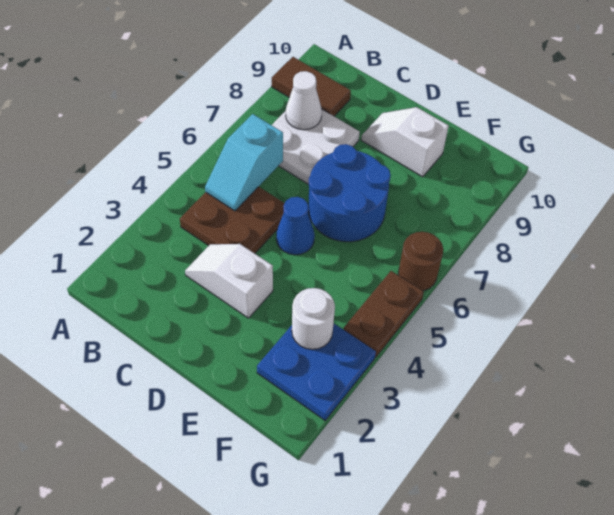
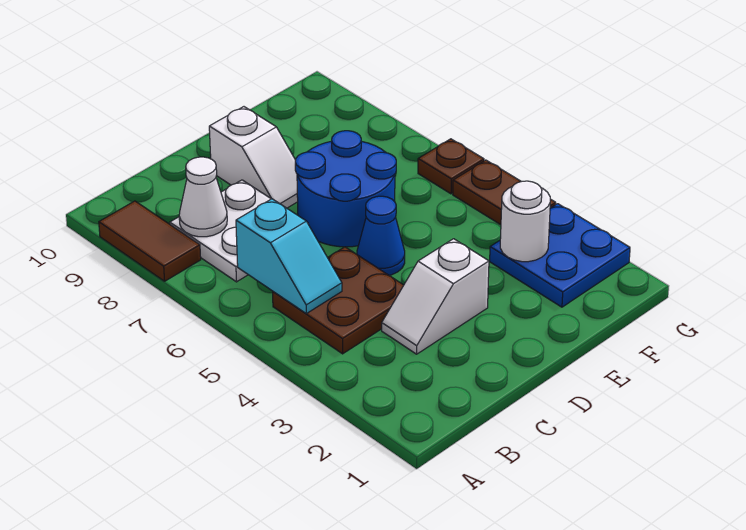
brown tile A9:B9 level 1 -> brown tile A8:A9 level 1
white slope D9:E9 level 1 top E -> white slope D8:D9 level 1 top 9
brown round brick G6 level 1 -> brown plate G6 level 1

